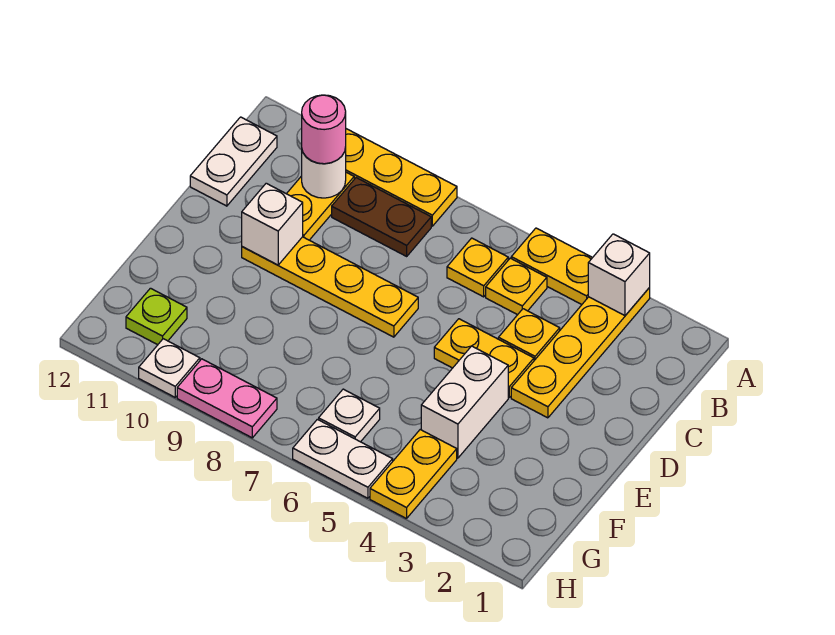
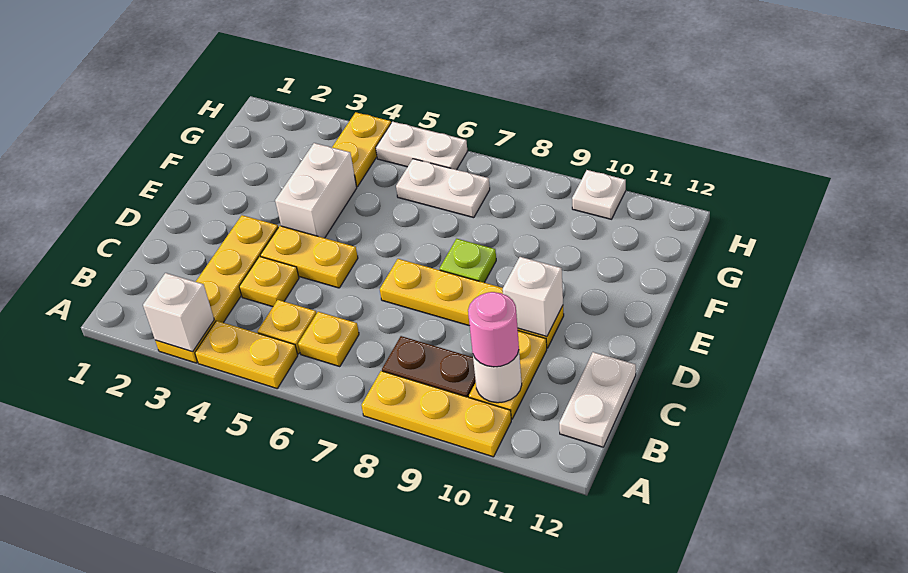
white plate G6 level 1 -> white plate G6:G7 level 1
lime plate G11 level 1 -> lime plate E8 level 1
pink plate H8:H9 level 1 -> none

